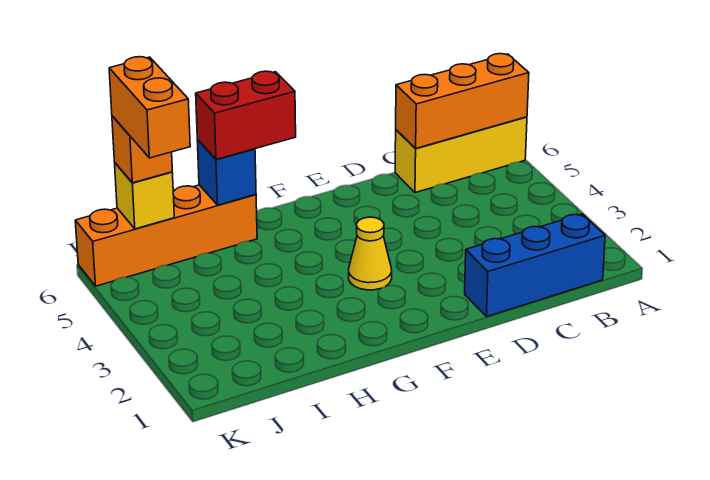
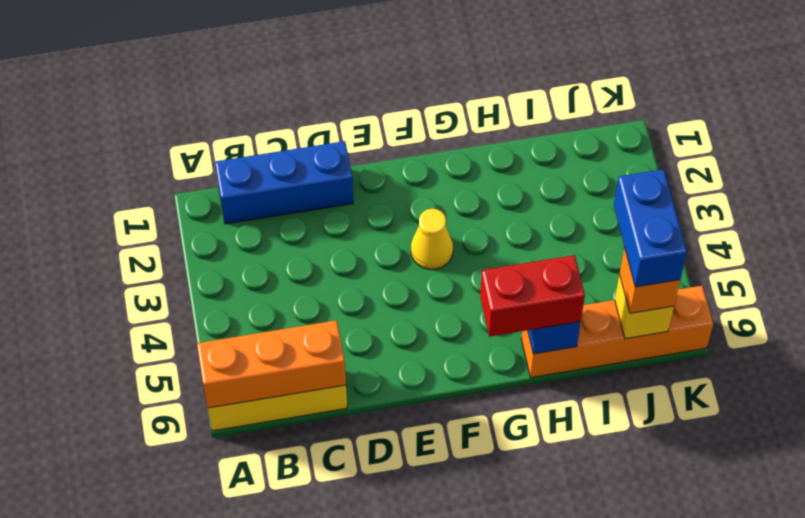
orange brick J5:J6 level 4 -> blue brick J5:J6 level 4

